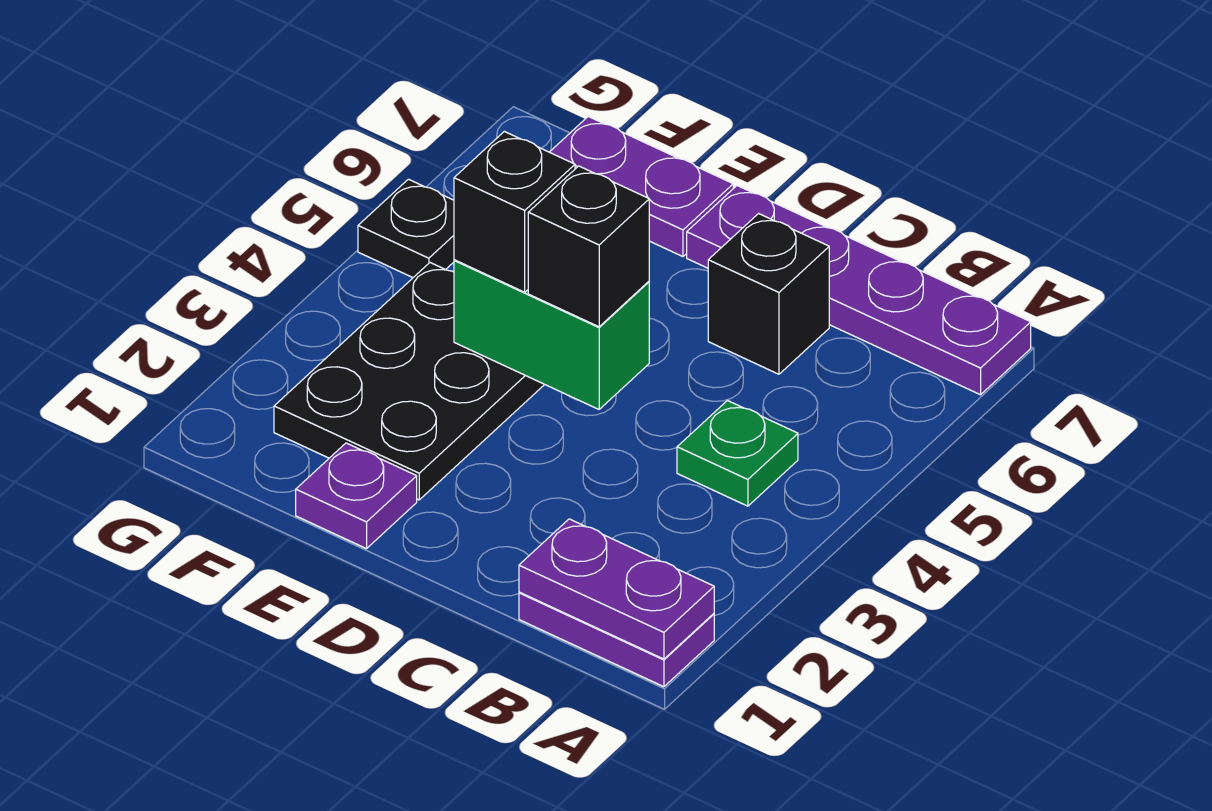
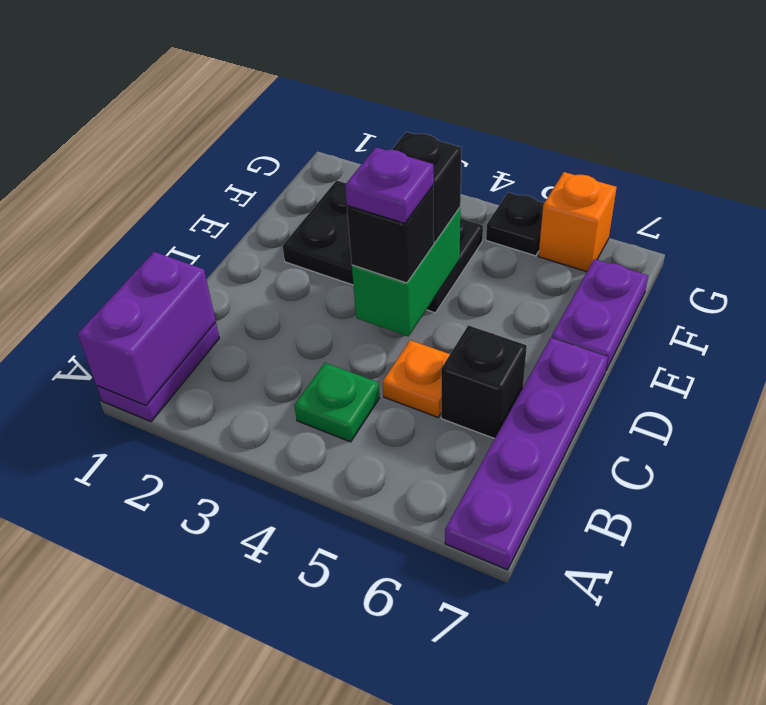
purple plate A1:B1 level 2 -> purple brick A1:B1 level 2
none -> orange plate C5 level 1
purple plate E1 level 1 -> purple plate D4 level 4
none -> orange brick G6 level 1

